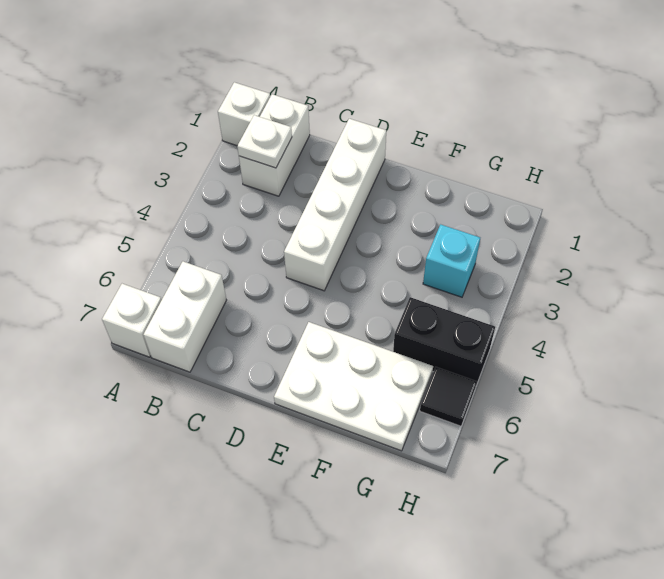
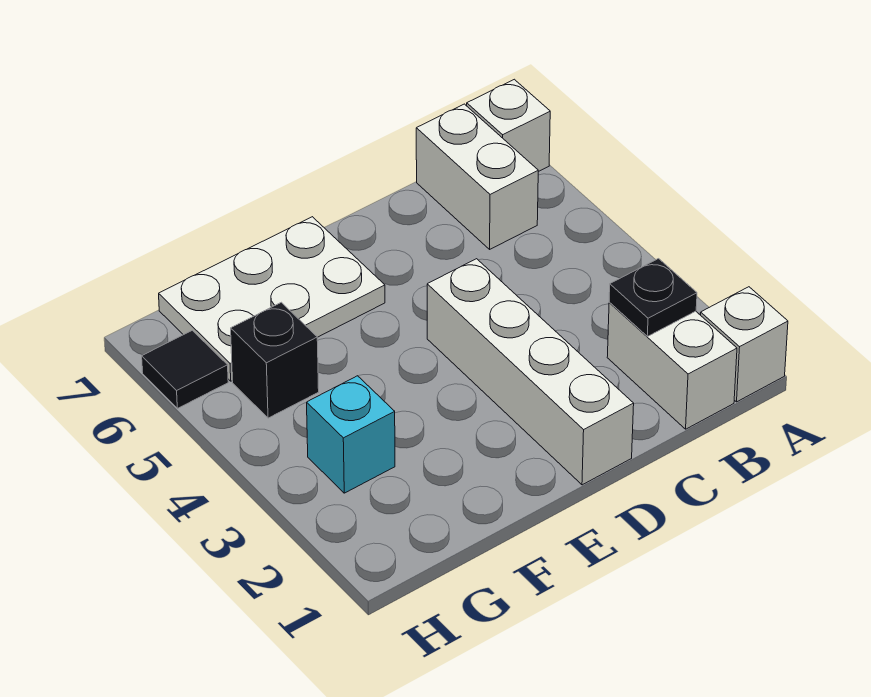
white plate B2 level 2 -> black plate B2 level 2
black brick G5:H5 level 1 -> black brick G5 level 1

